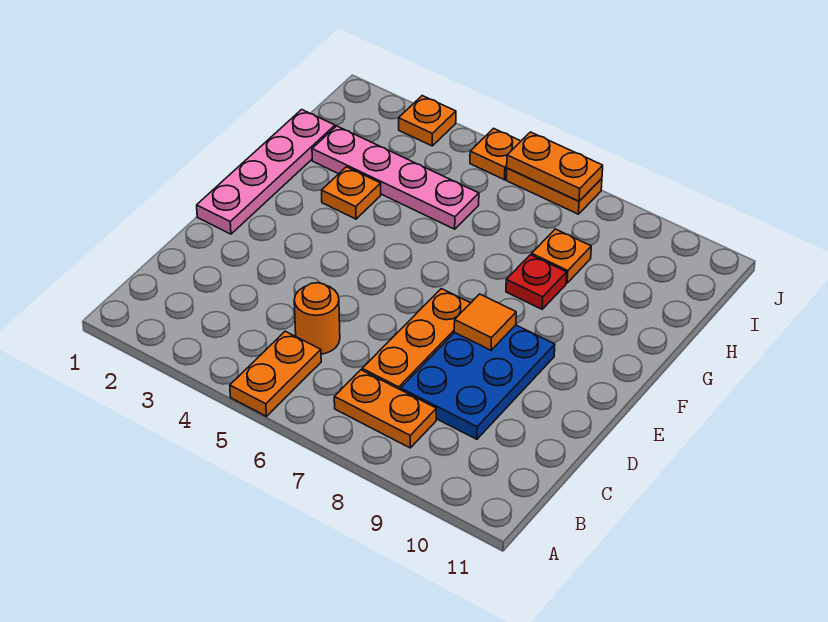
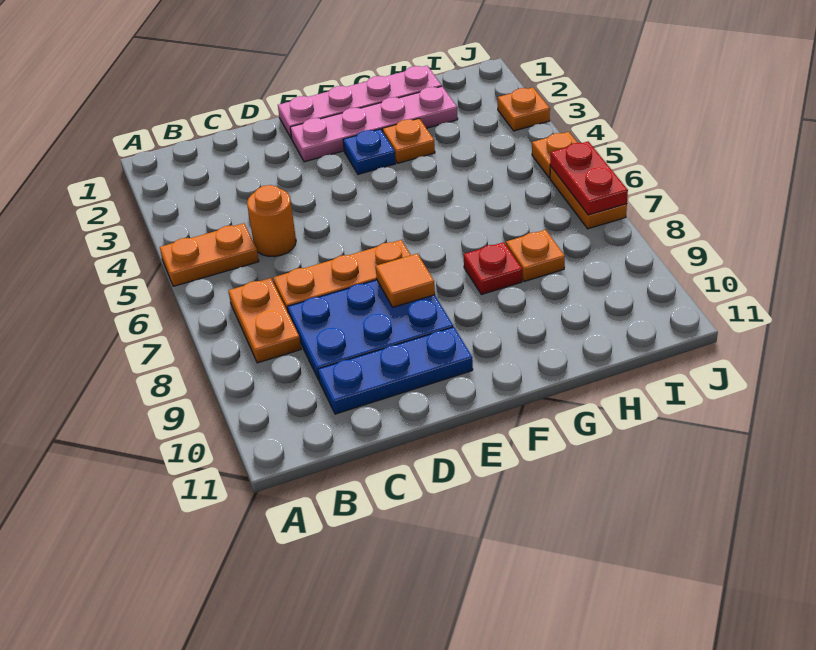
none -> blue plate C10:E10 level 1
none -> blue plate F3 level 1
pink plate H2:H5 level 1 -> pink plate E2:H2 level 1
orange plate J6:J7 level 2 -> red plate J6:J7 level 2

